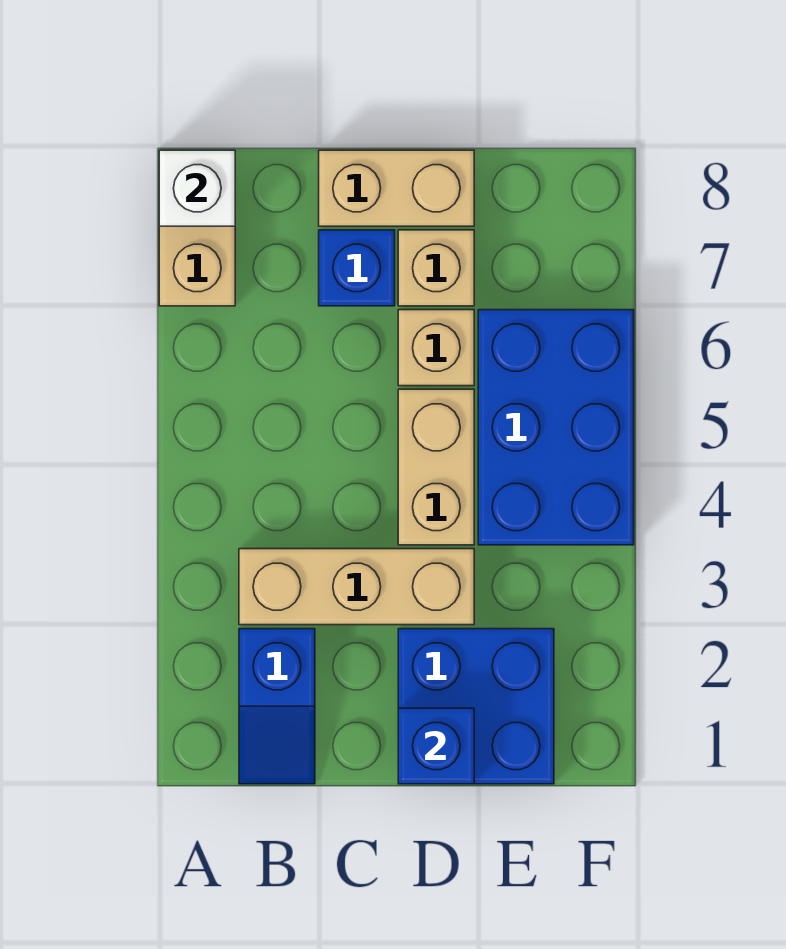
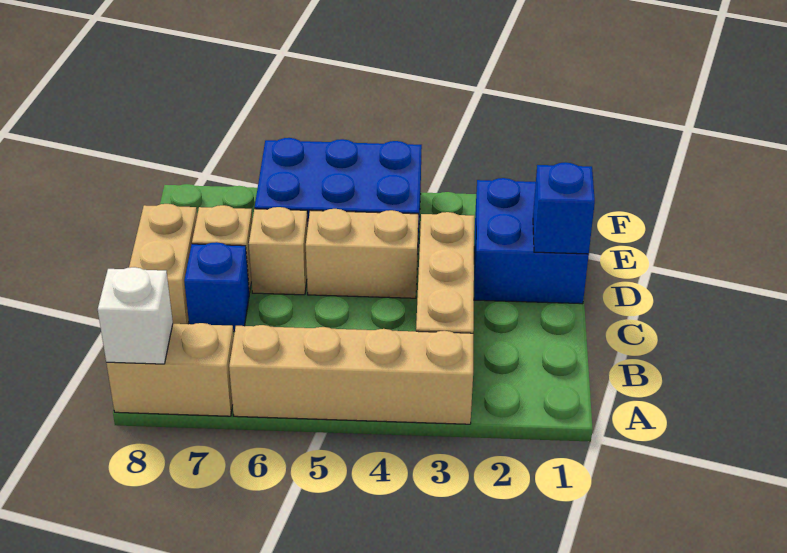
none -> tan brick A3:A6 level 1
blue slope B1:B2 level 1 top 2 -> none

